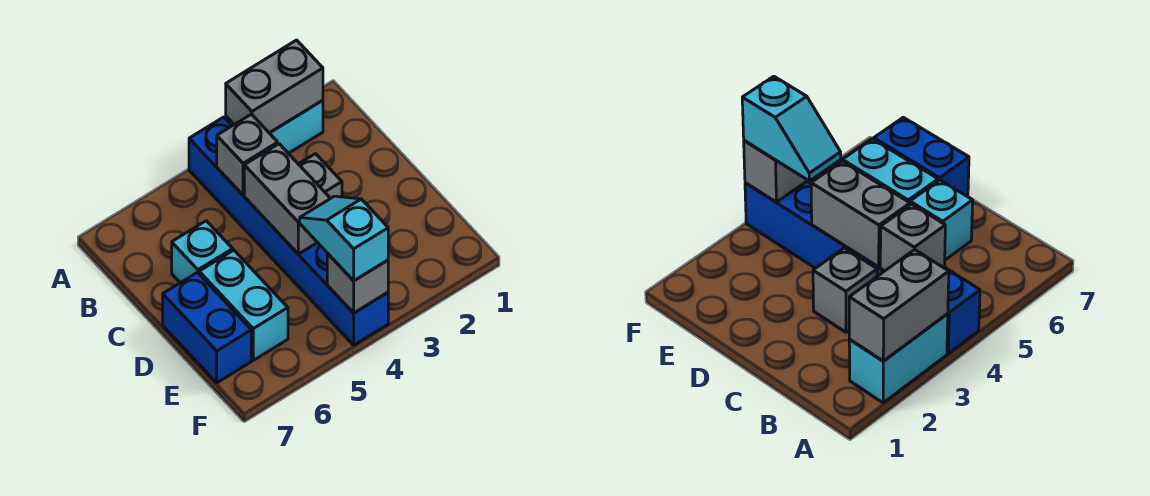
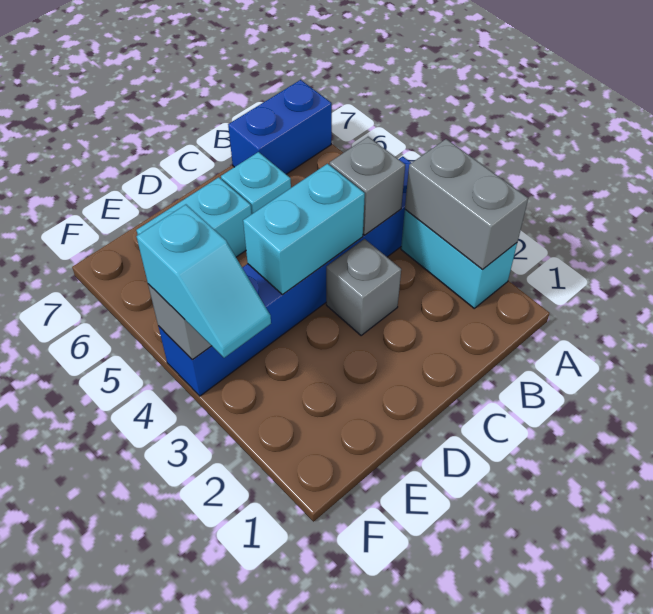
grey brick C4:D4 level 2 -> cyan brick C4:D4 level 2
blue brick D7:E7 level 1 -> blue brick A7:B7 level 1
cyan slope E4:F4 level 3 top F -> cyan slope F3:F4 level 3 top 4

